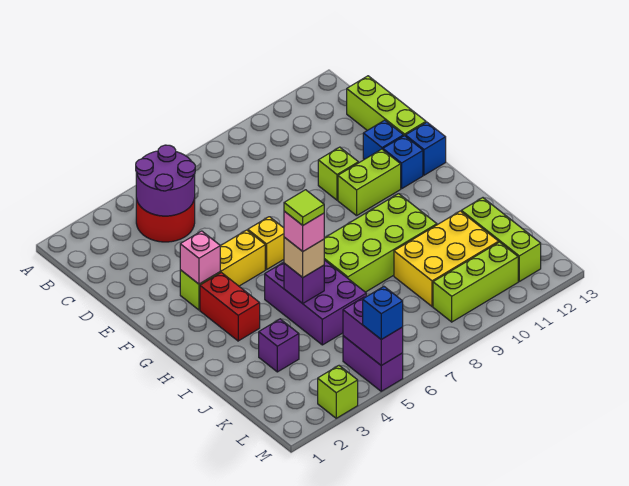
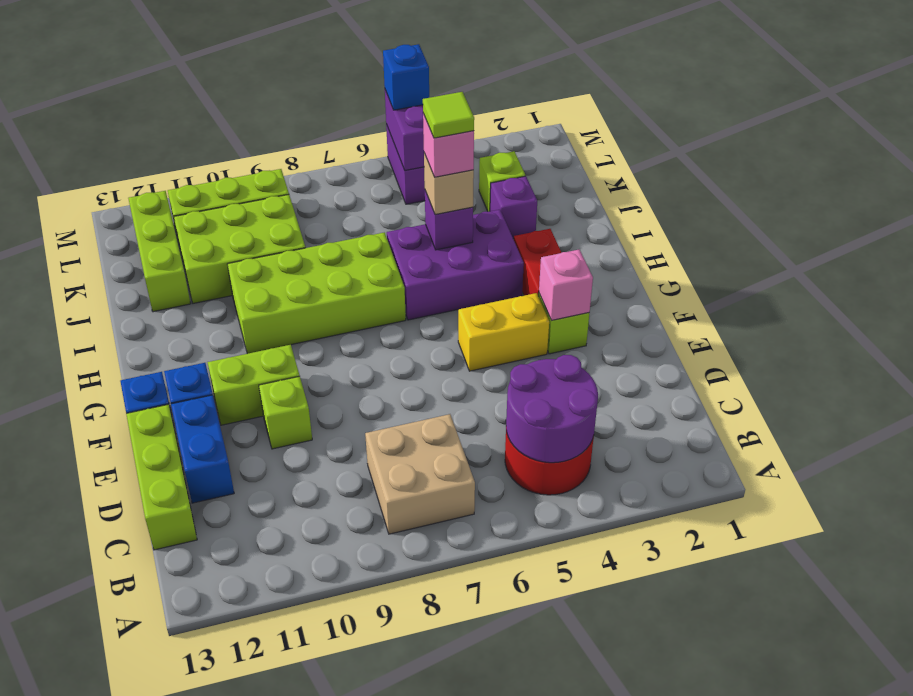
none -> tan brick B7:C8 level 1
blue brick E12 level 1 -> blue brick D12:E12 level 1
yellow brick F6 level 1 -> none
purple brick H5:J6 level 1 -> purple brick H4:I6 level 1
yellow brick J9:K11 level 1 -> lime brick J9:K11 level 1
lime brick M3 level 1 -> lime brick K3 level 1

